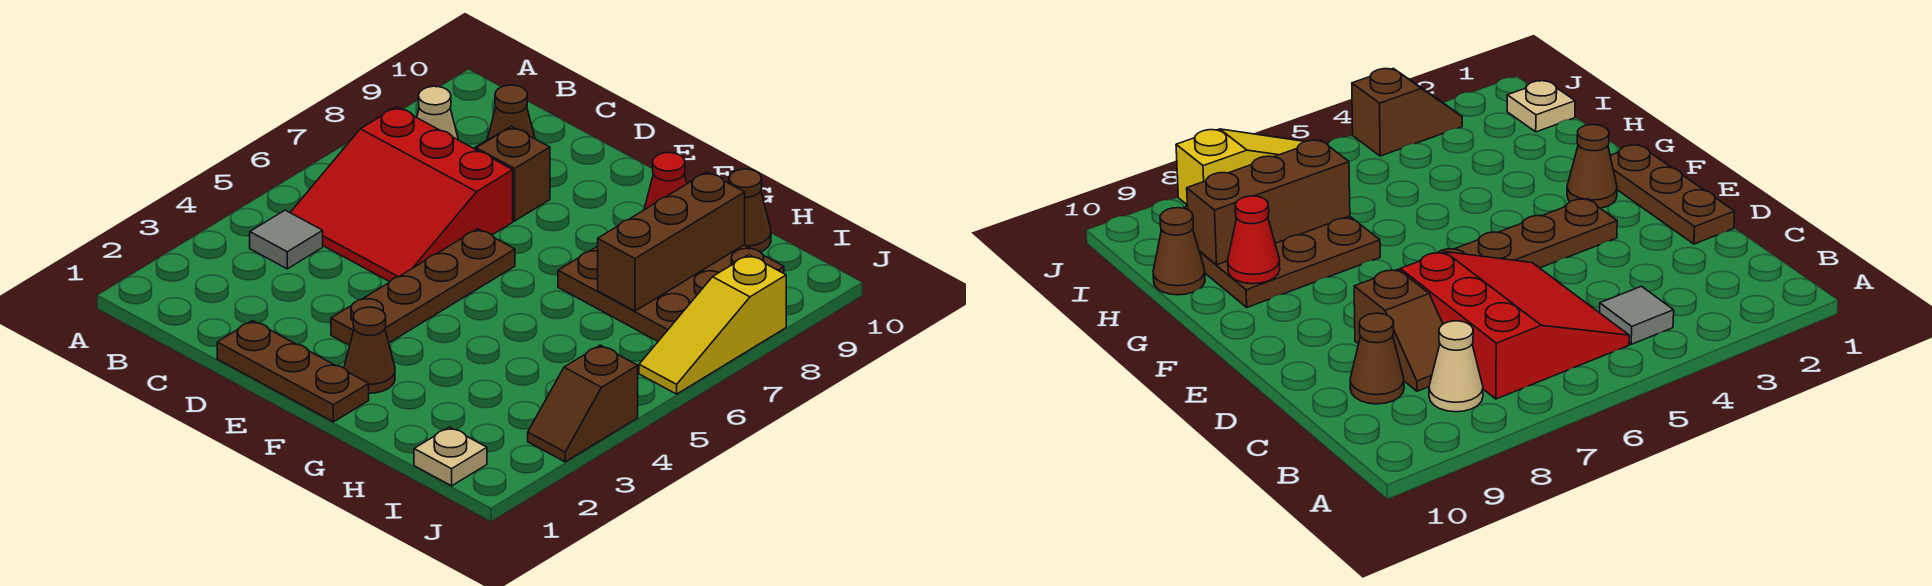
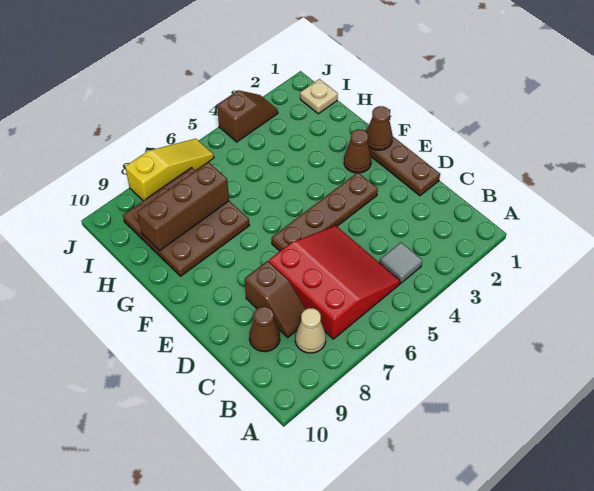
red cone G9 level 2 -> none
brown cone H10 level 1 -> brown cone F1 level 2

